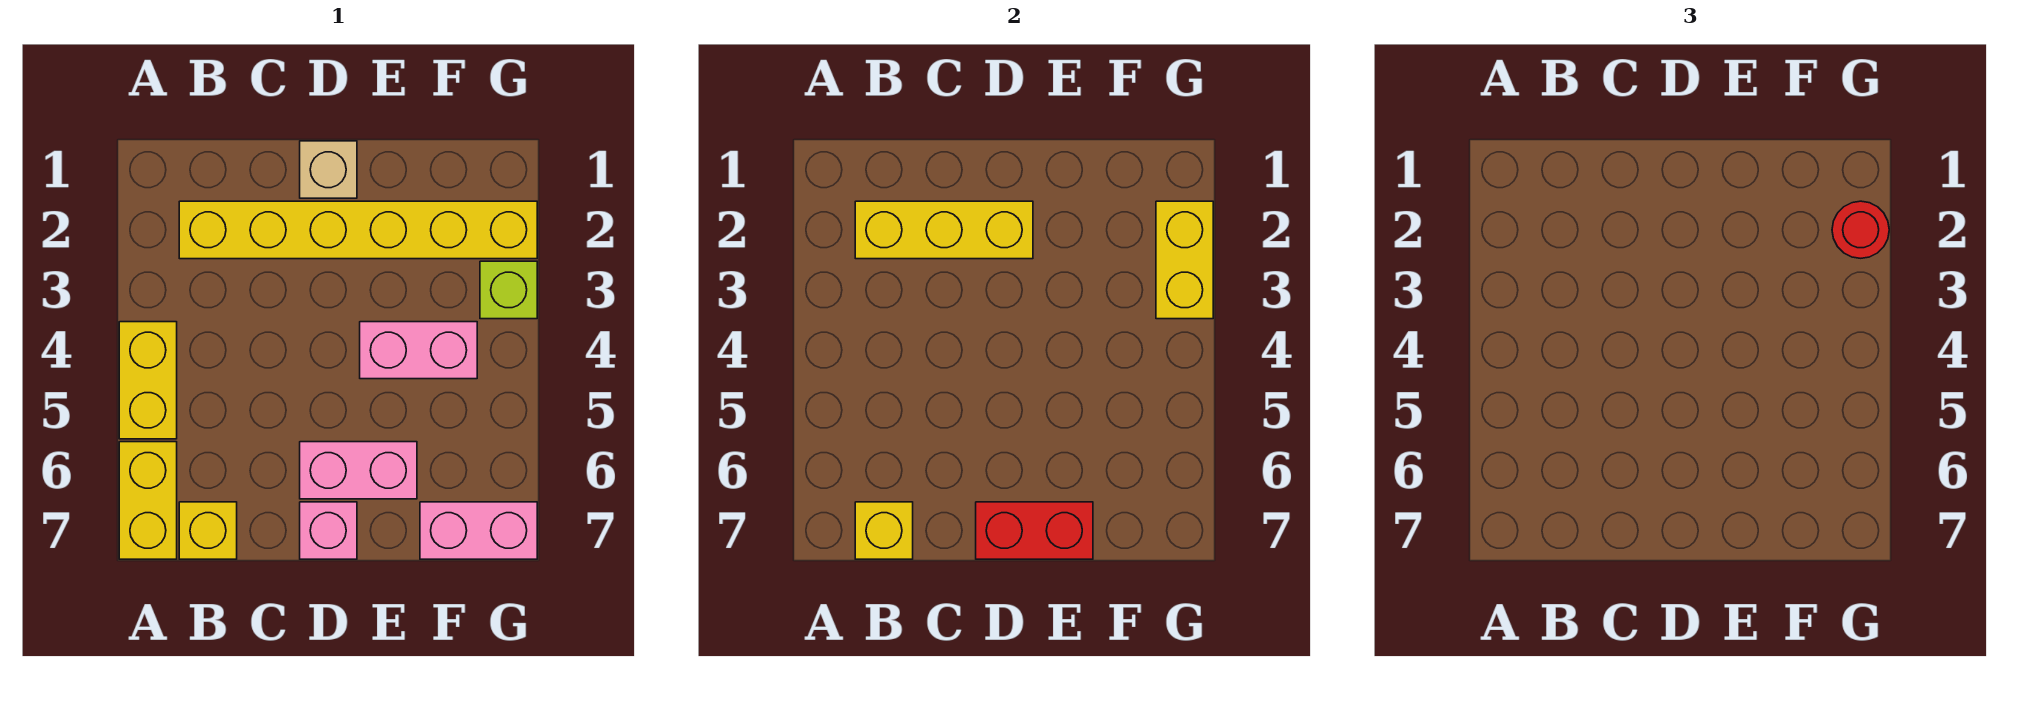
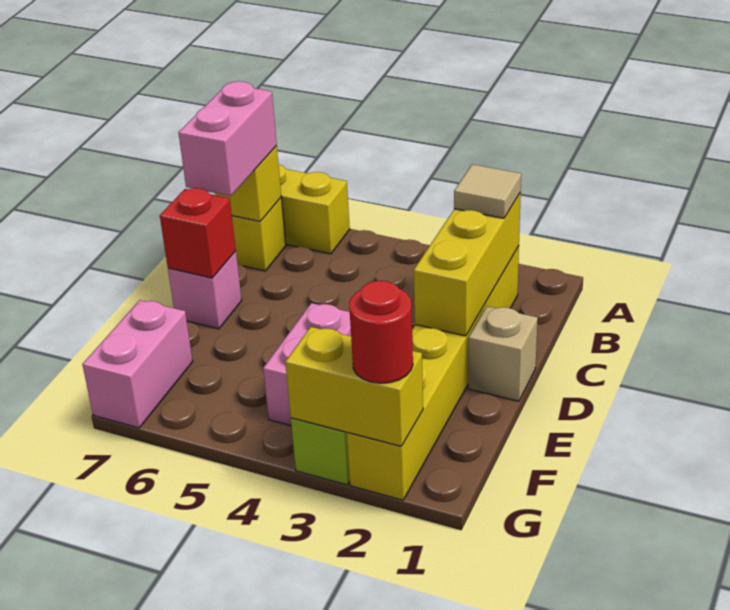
yellow brick A4:A5 level 1 -> none
none -> tan tile B2 level 3
pink brick D6:E6 level 1 -> pink brick B7:C7 level 3
red brick D7:E7 level 2 -> red brick D7 level 2

